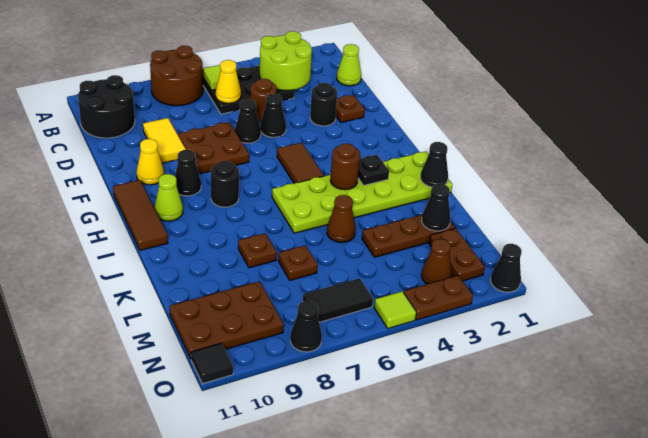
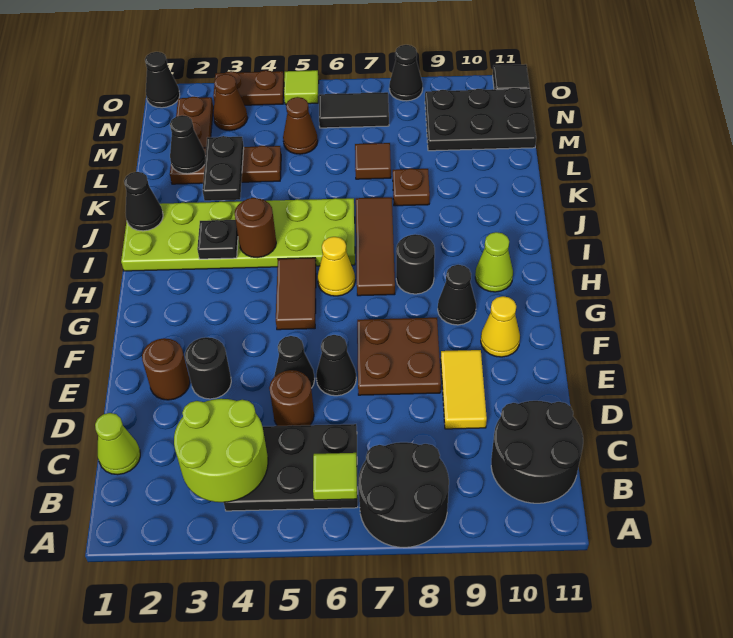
brown round brick A7:B8 level 1 -> black round brick A7:B8 level 1
yellow cone C6 level 2 -> yellow cone H6 level 1
brown plate E2 level 1 -> brown round brick E2 level 1
brown tile G11:I11 level 1 -> brown tile H7:J7 level 1
none -> black plate K3:L3 level 2
brown cone K5 level 1 -> brown cone M5 level 1
brown plate L7 level 1 -> brown tile L7 level 1
brown plate M9:N11 level 1 -> black plate M9:N11 level 1

